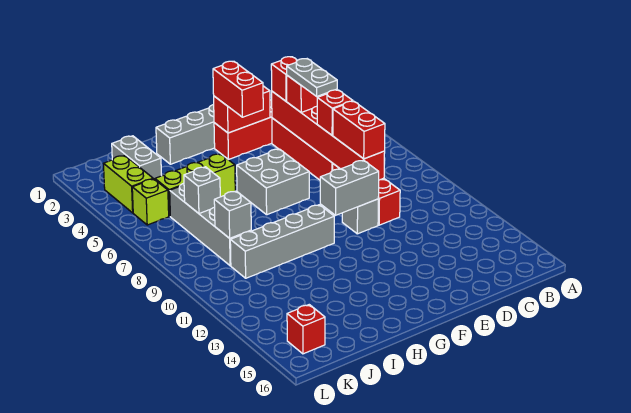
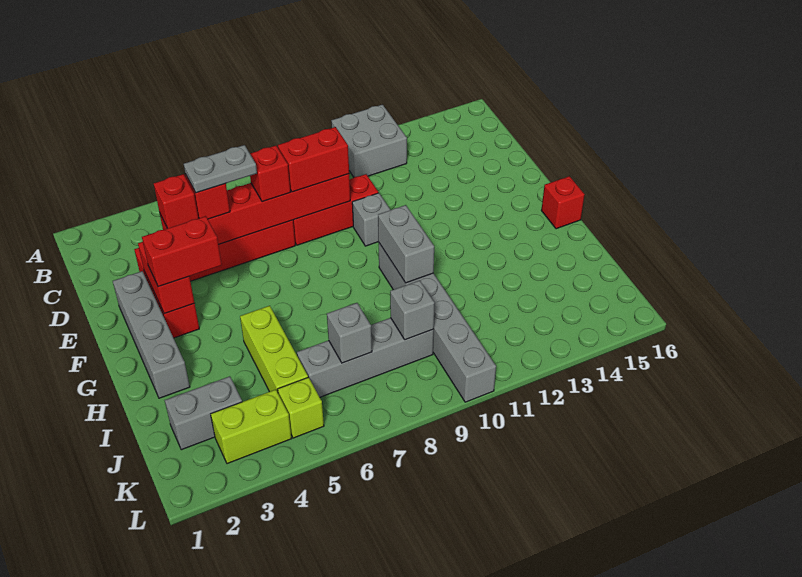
grey brick E10:F10 level 2 -> grey brick G10:H10 level 2
grey brick F6:G7 level 1 -> grey brick A11:B12 level 1
grey brick G10:J10 level 1 -> grey brick G10:L10 level 1
red brick K15 level 1 -> red brick G16 level 1

